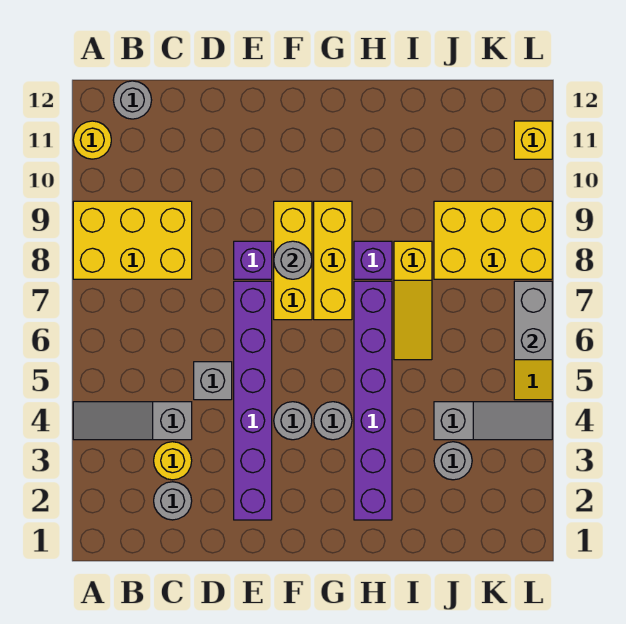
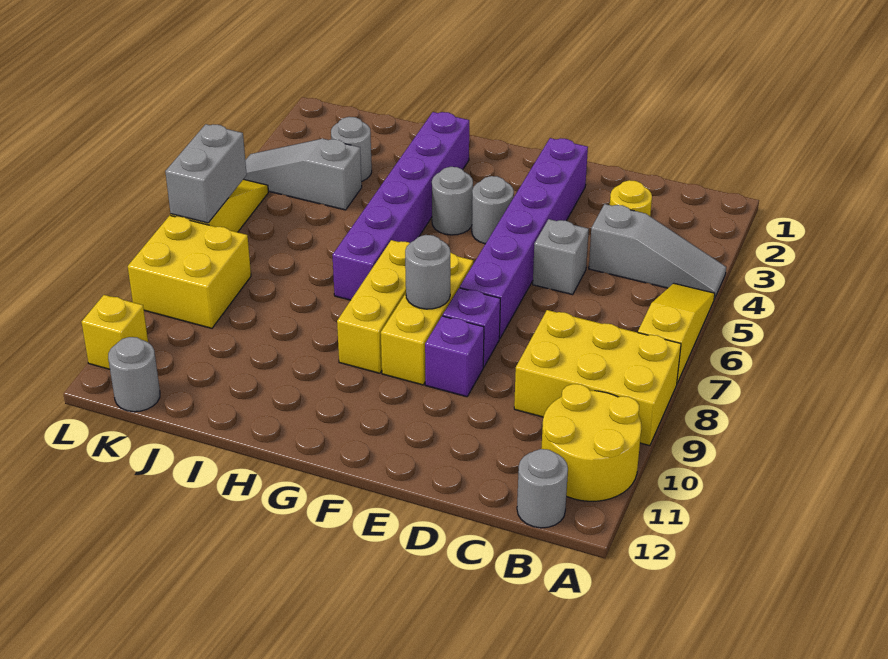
yellow round brick A11 level 1 -> yellow round brick A10:B11 level 1
grey round brick C2 level 1 -> grey round brick K12 level 1
purple brick H8 level 1 -> purple brick E9 level 1
yellow slope I6:I8 level 1 top 8 -> yellow slope A5:A7 level 1 top 7
yellow brick J8:L9 level 1 -> yellow brick K8:L9 level 1

